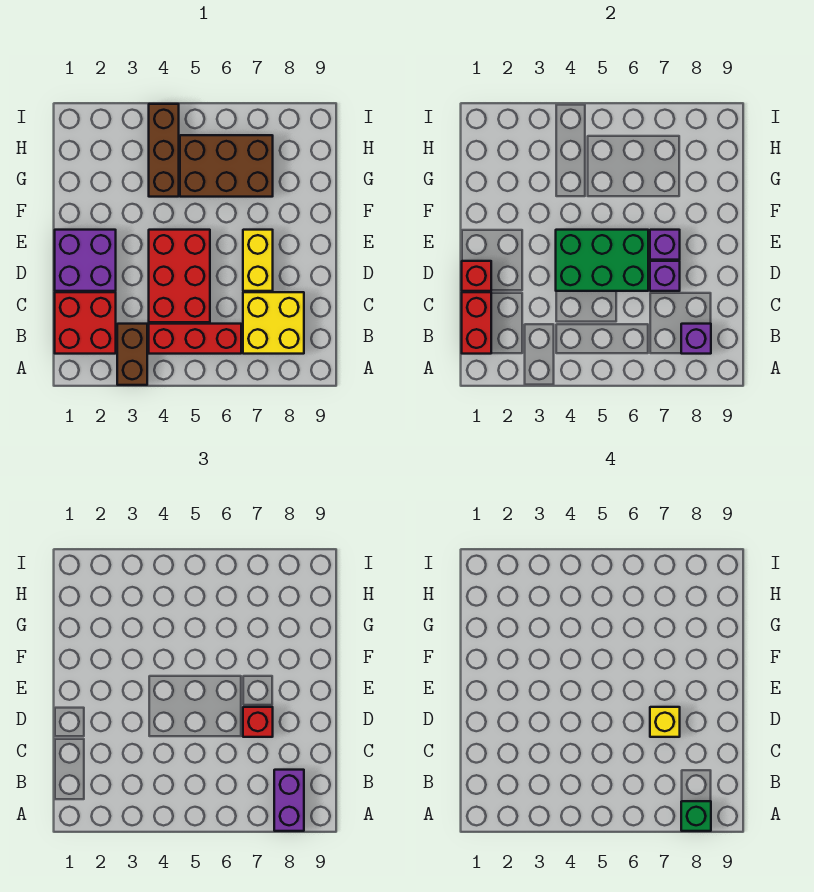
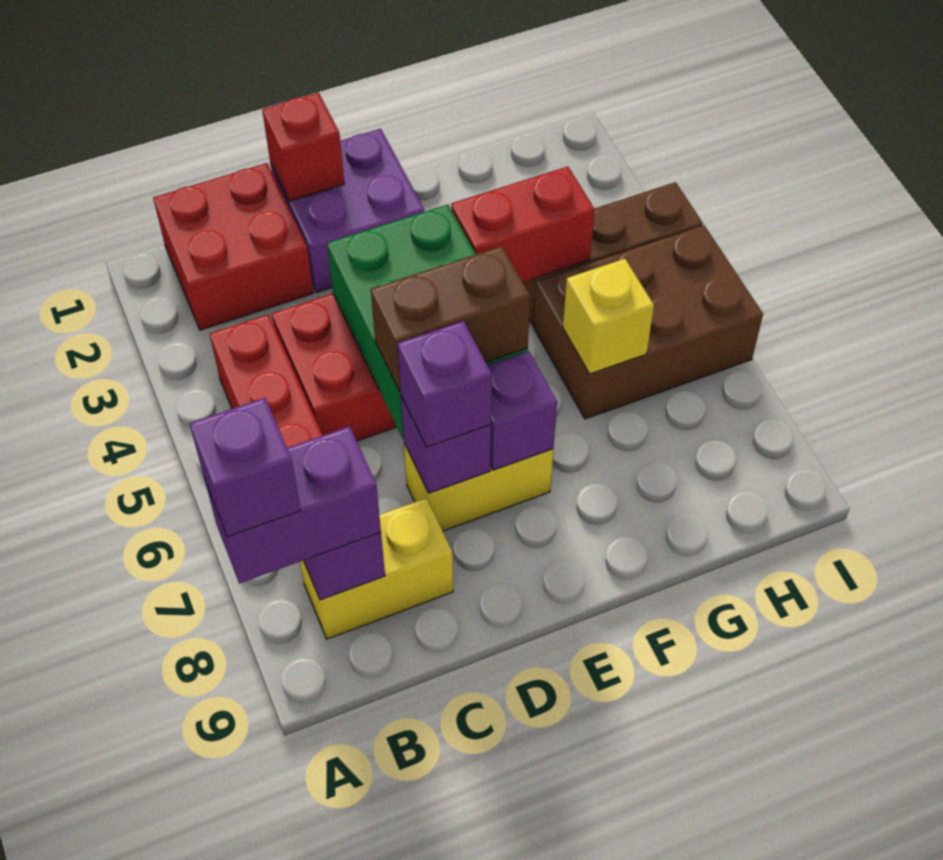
brown brick A3:B3 level 1 -> brown brick D6:E6 level 3
green brick A8 level 4 -> purple brick A8 level 4
red brick B1:C1 level 2 -> red brick F4:G4 level 2
yellow brick B7:C8 level 1 -> yellow brick B8:C8 level 1
red brick D7 level 3 -> purple brick D7 level 3
yellow brick D7 level 4 -> yellow brick G6 level 2
brown brick G5:H7 level 1 -> brown brick G5:I6 level 1

